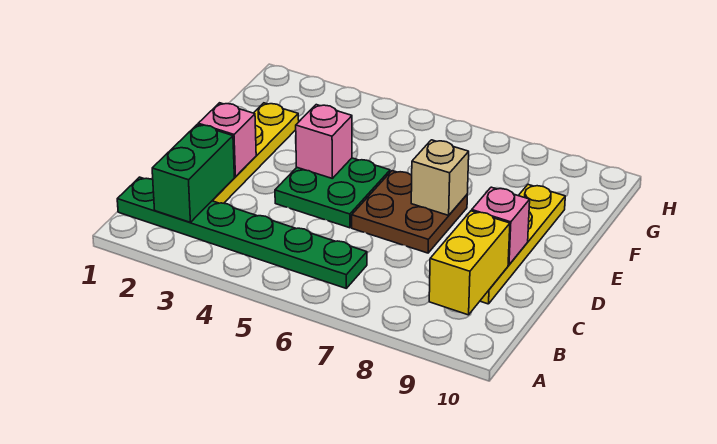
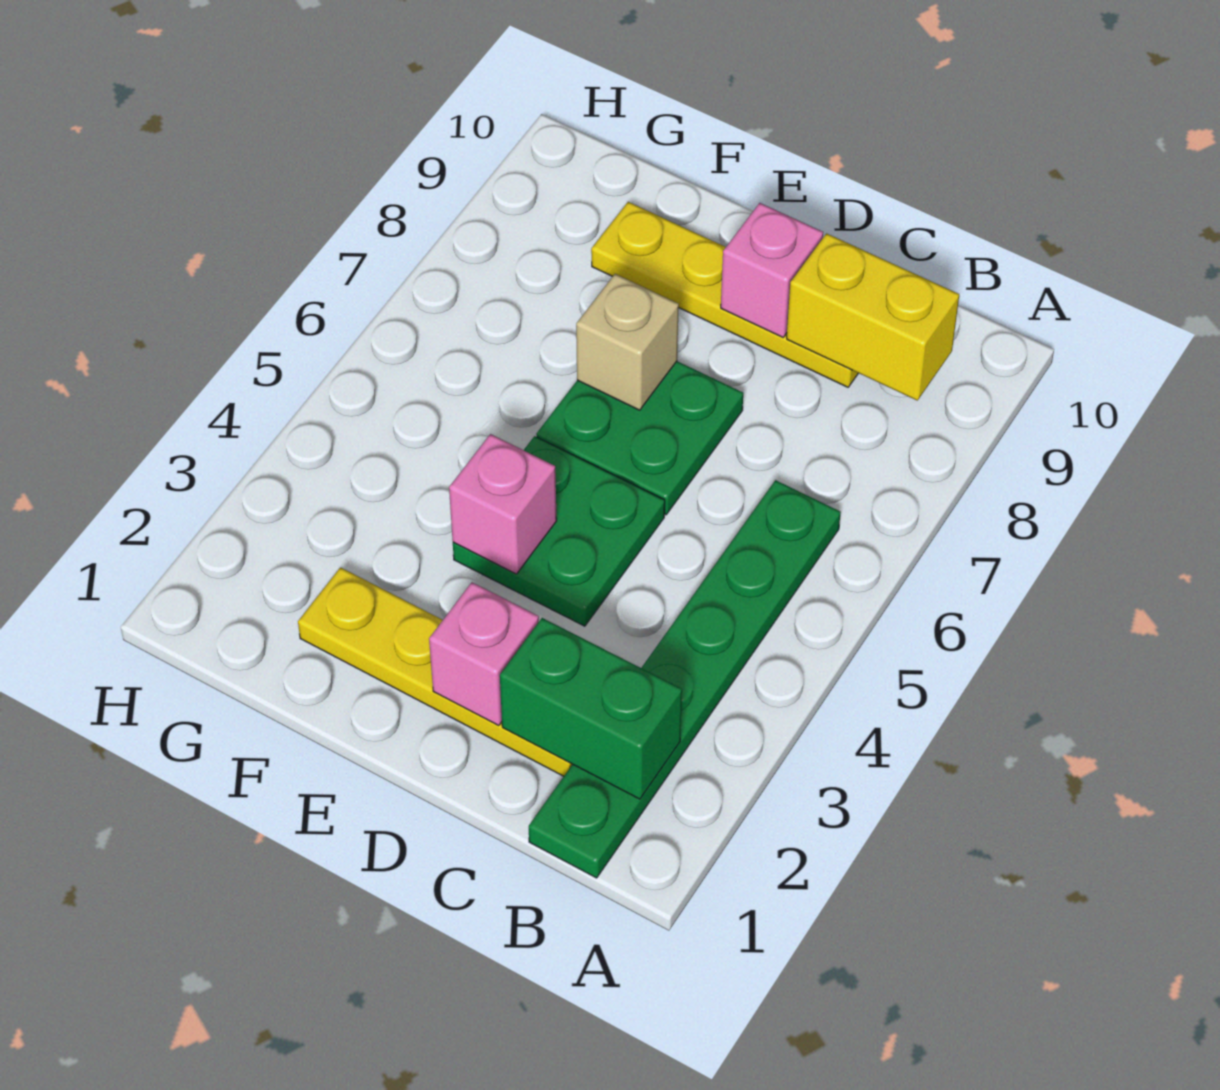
brown plate D6:E7 level 1 -> green plate D6:E7 level 1

